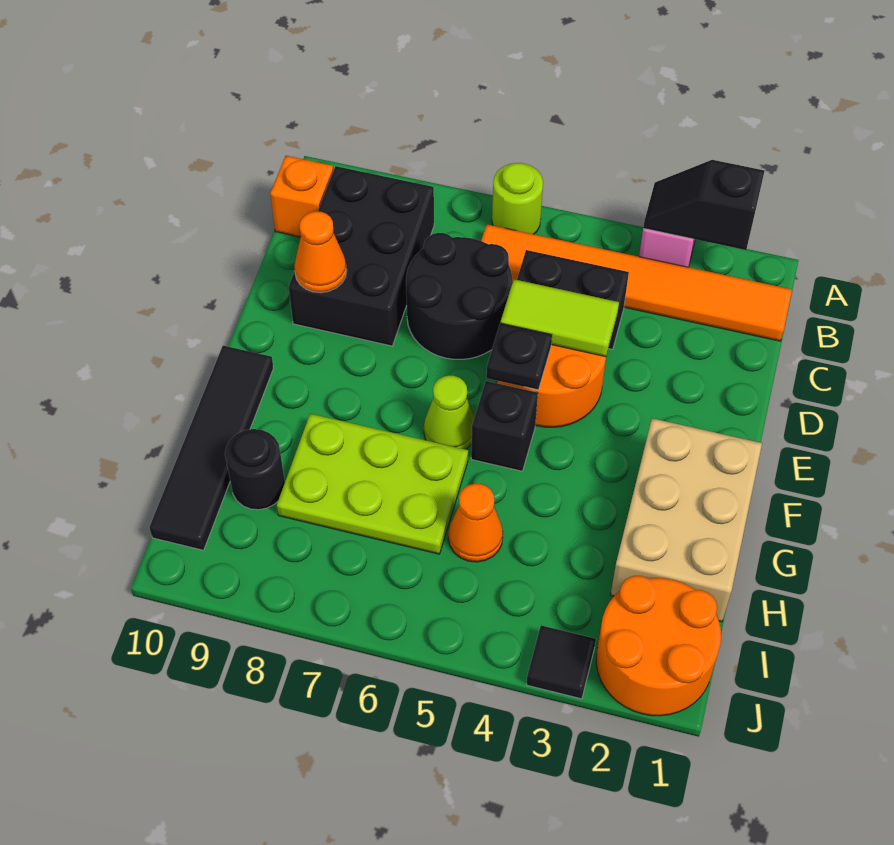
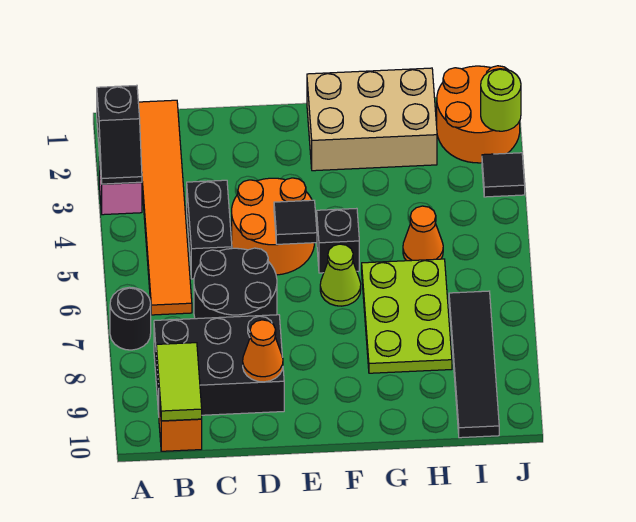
lime round brick A6 level 1 -> lime round brick J2 level 2
lime tile D4:D5 level 2 -> lime tile B9:B10 level 2
black plate E5 level 2 -> black tile E5 level 2
black tile F10:I10 level 1 -> black tile I7:I10 level 1
black round brick H9 level 1 -> black round brick A7 level 1

